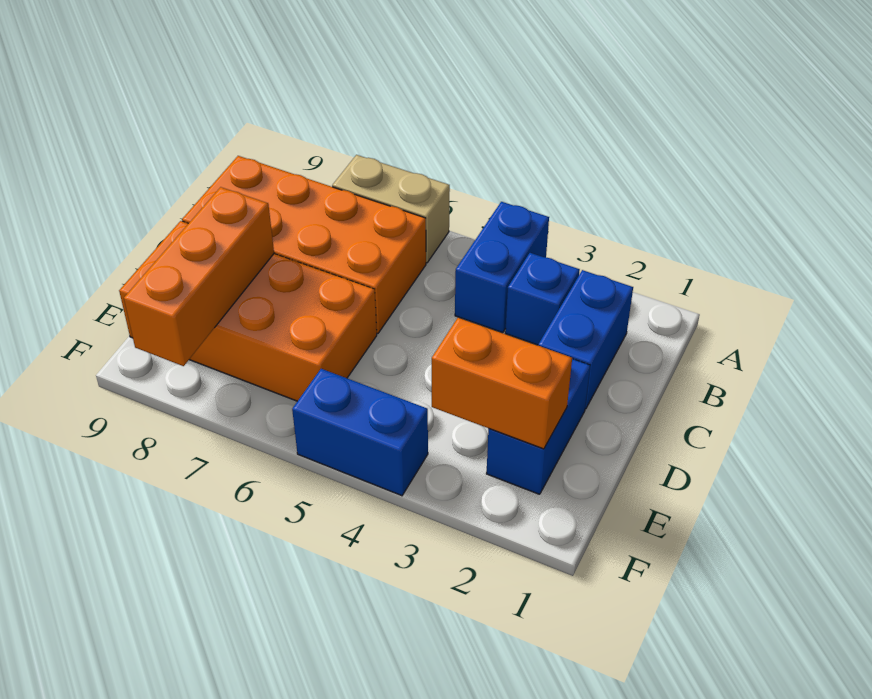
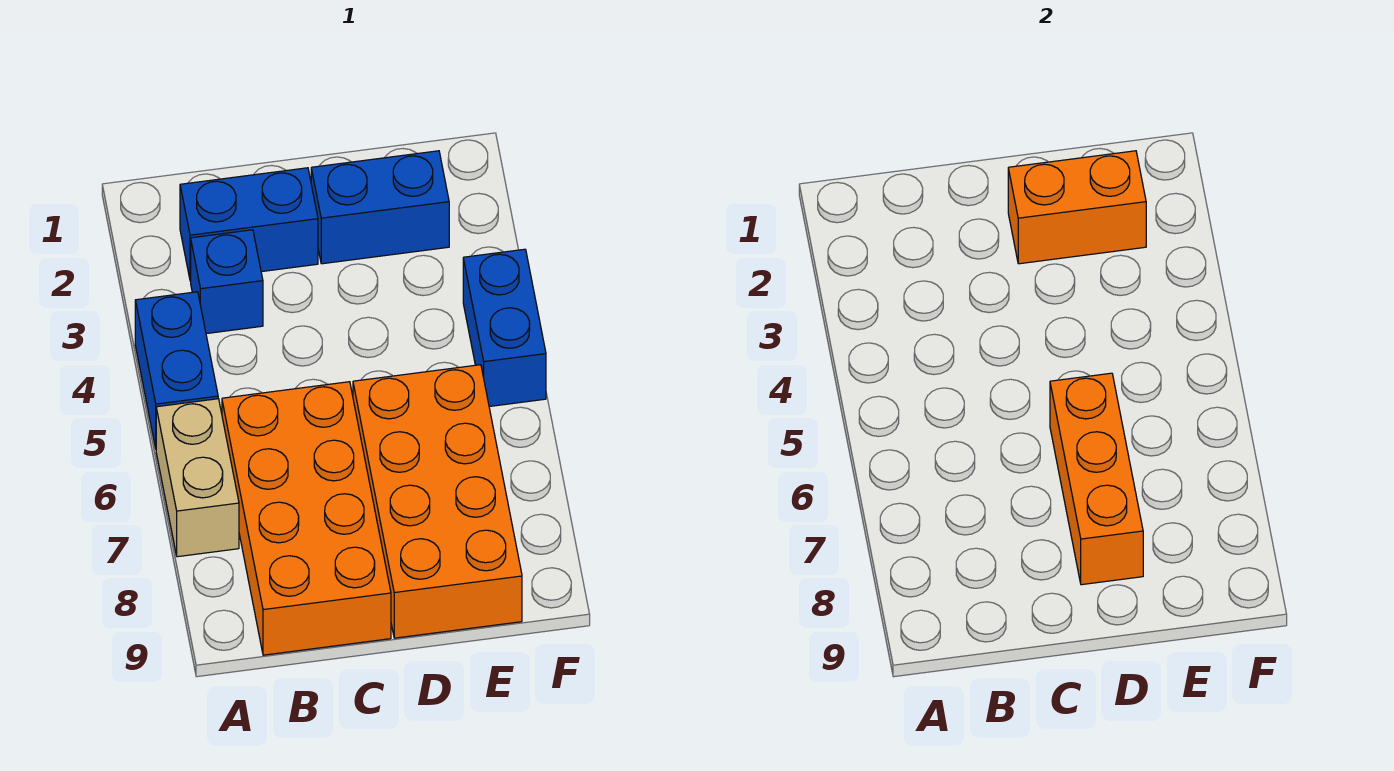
blue brick A4:B4 level 1 -> blue brick A4:A5 level 1
orange brick D8:F8 level 2 -> orange brick D6:D8 level 2
orange brick E2:E3 level 2 -> orange brick D2:E2 level 2

